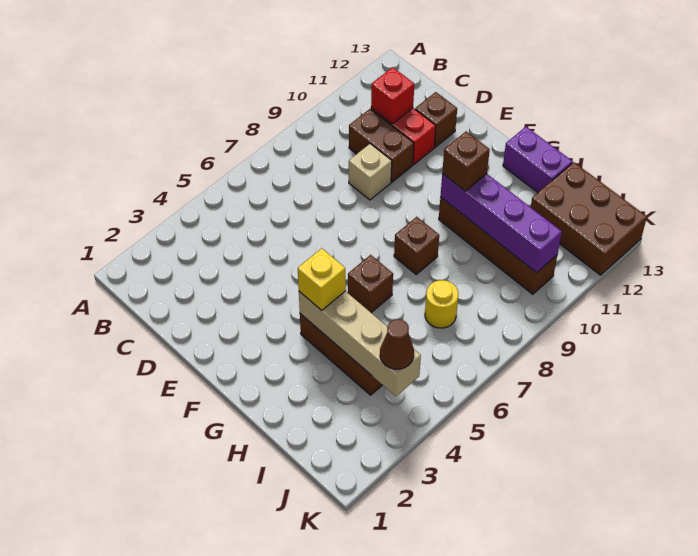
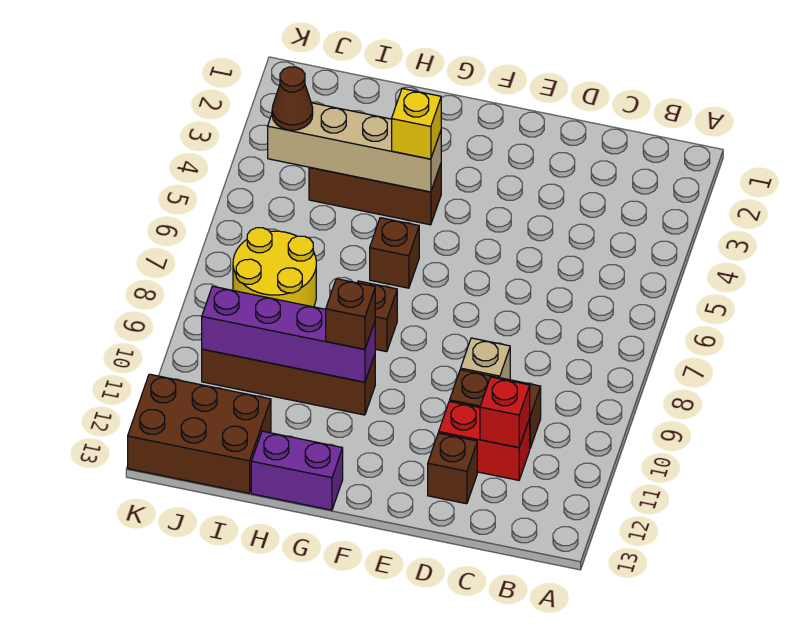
yellow round brick I7 level 1 -> yellow round brick I7:J8 level 1

